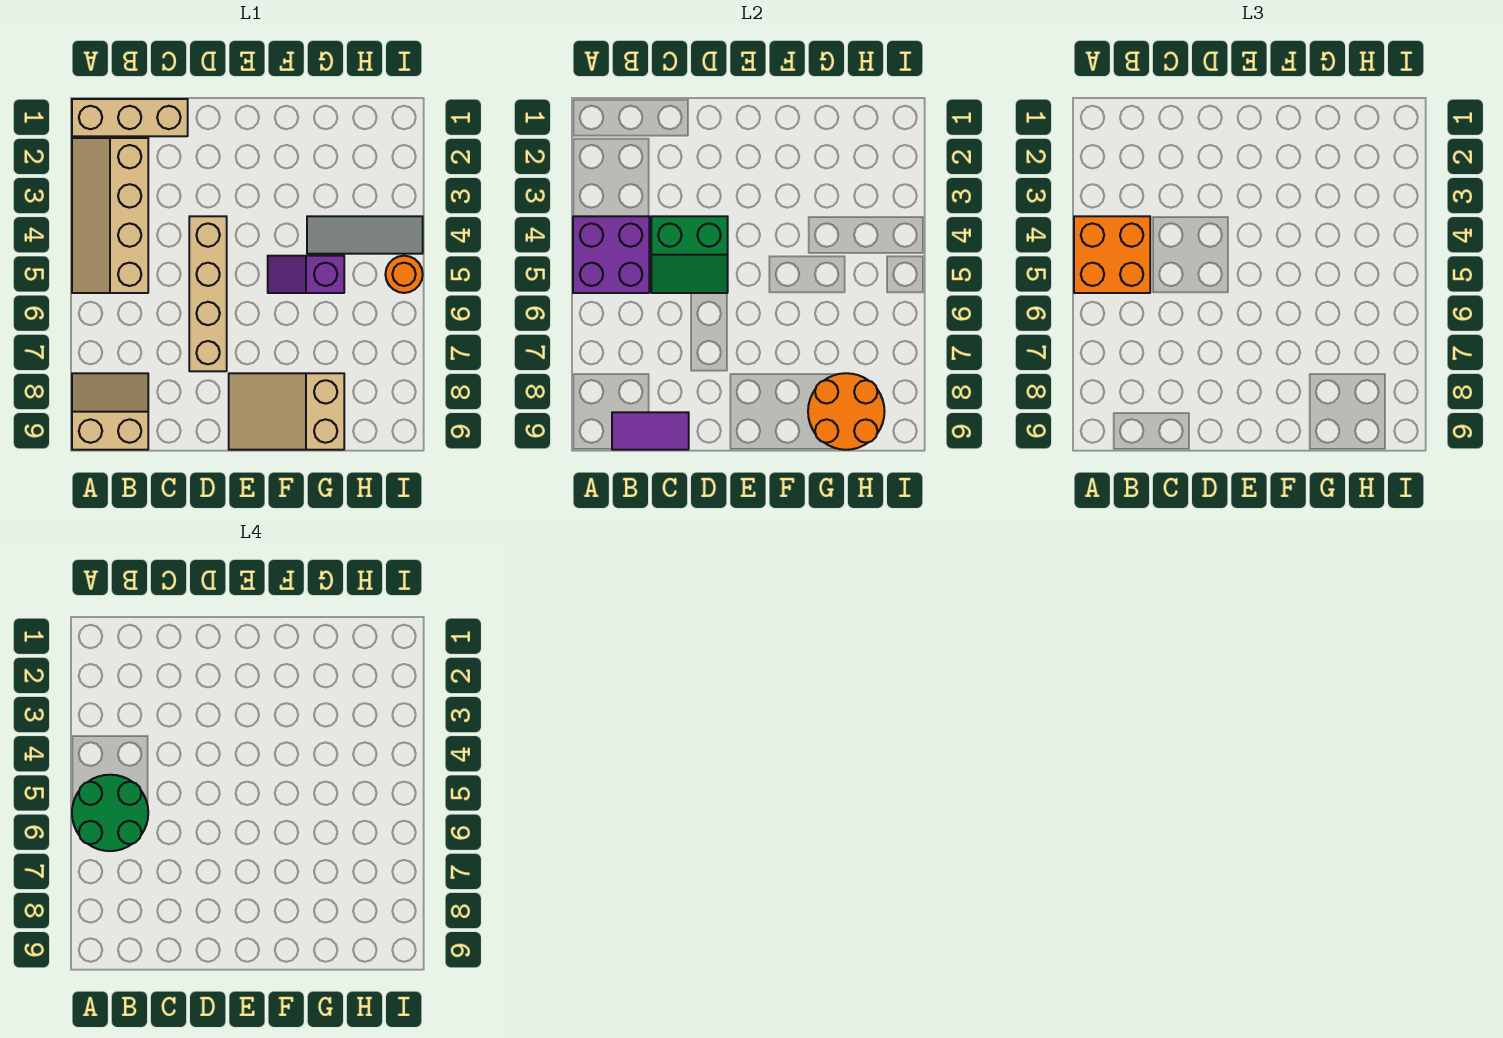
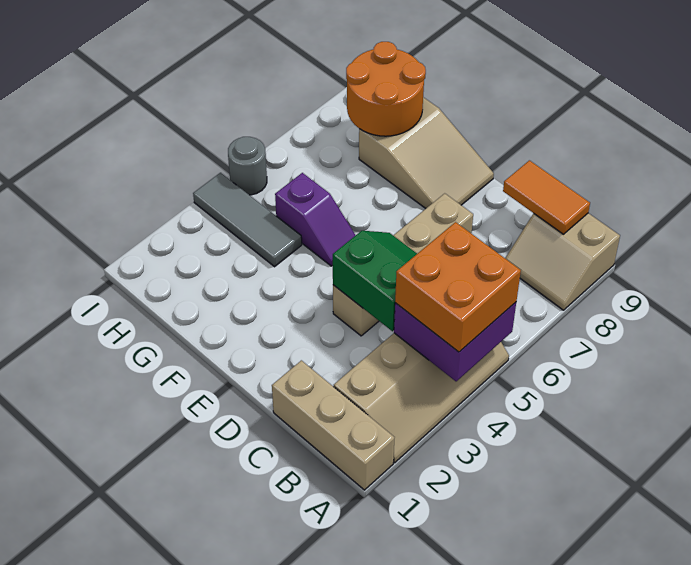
green round brick A5:B6 level 4 -> none
purple tile B9:C9 level 2 -> orange tile B9:C9 level 2
orange round brick I5 level 1 -> grey round brick I5 level 1

